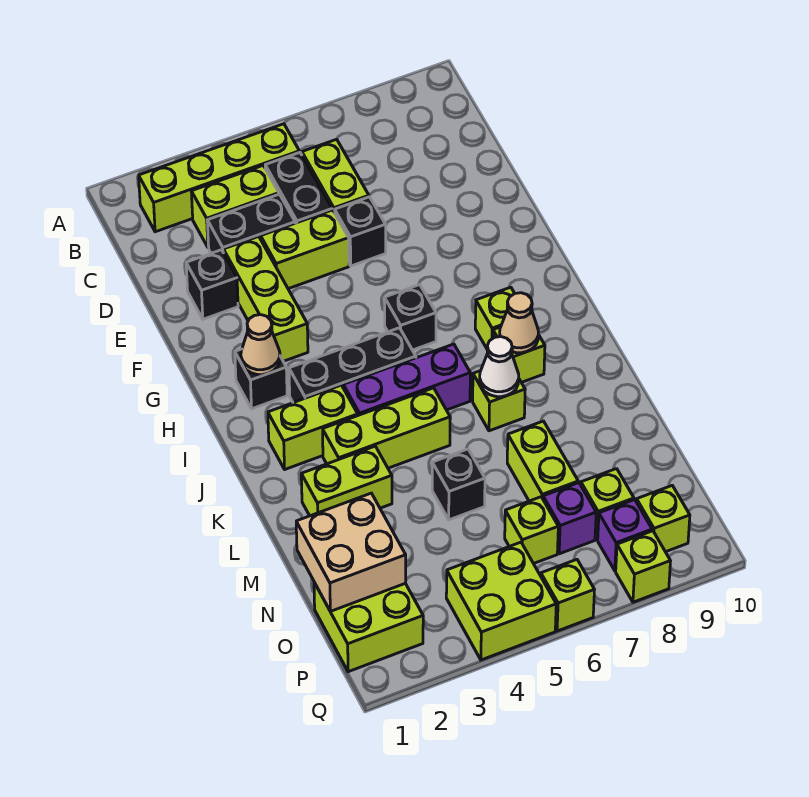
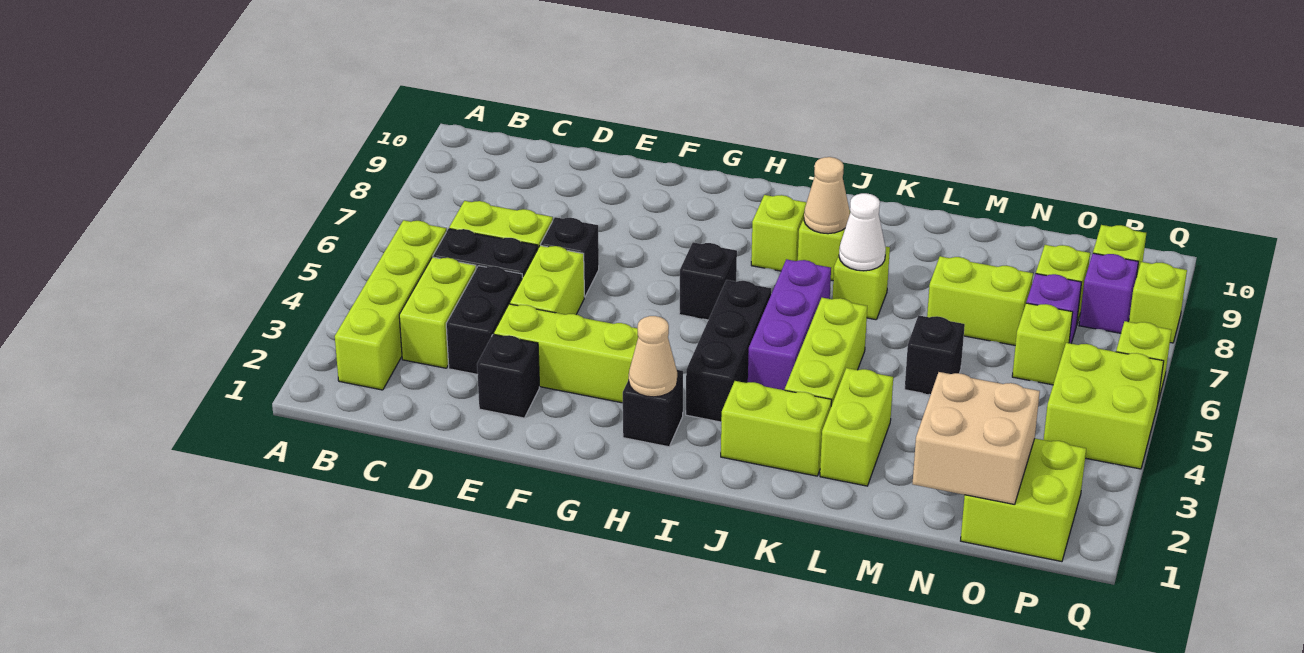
lime brick J2:J3 level 1 -> lime brick J2:K2 level 1

